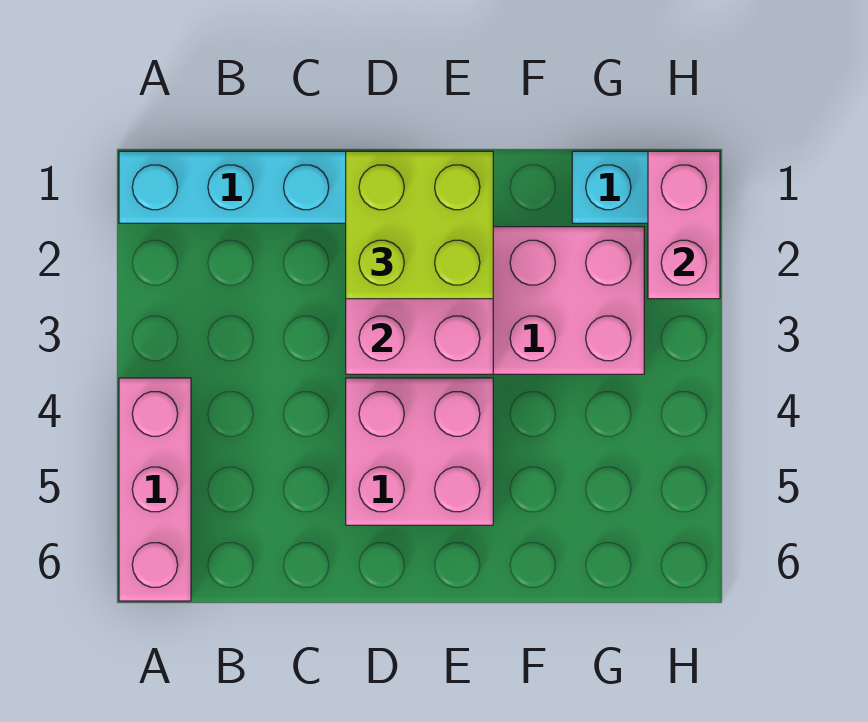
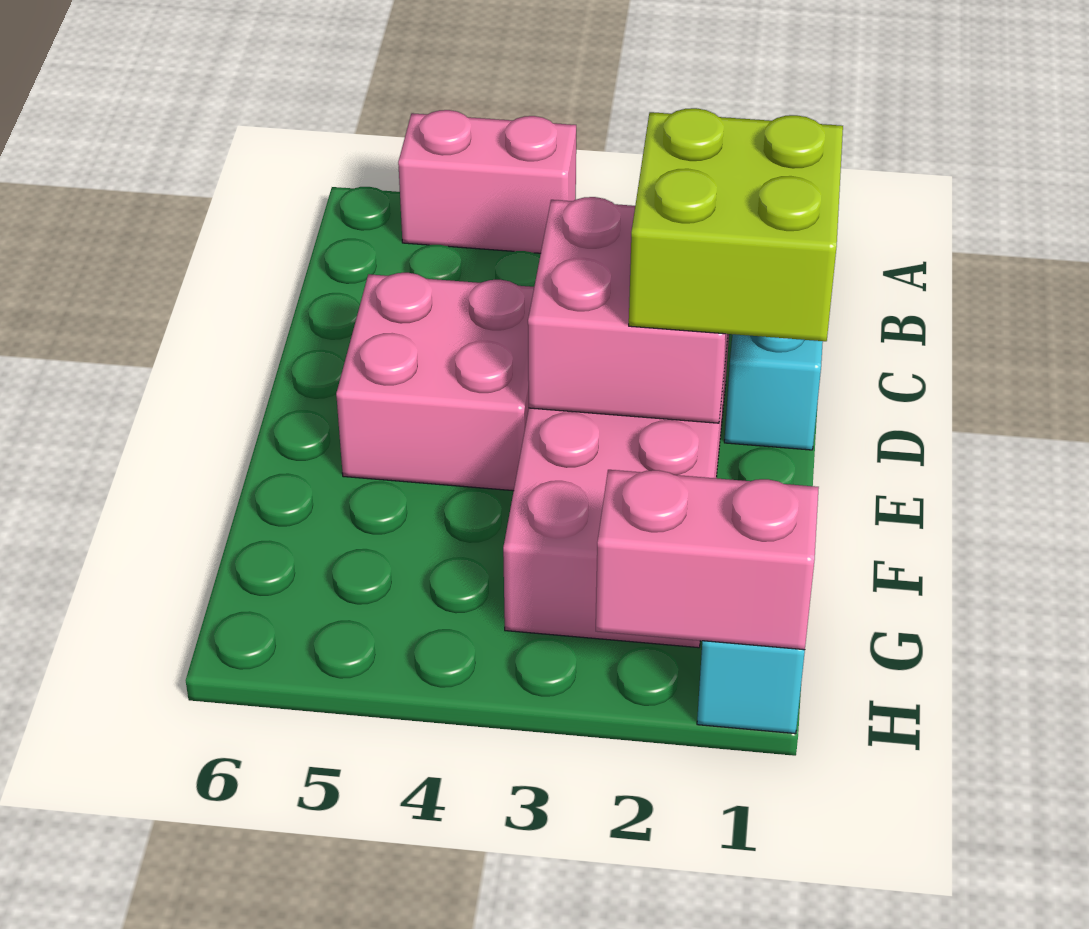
pink brick A4:A6 level 1 -> pink brick A4:A5 level 1

